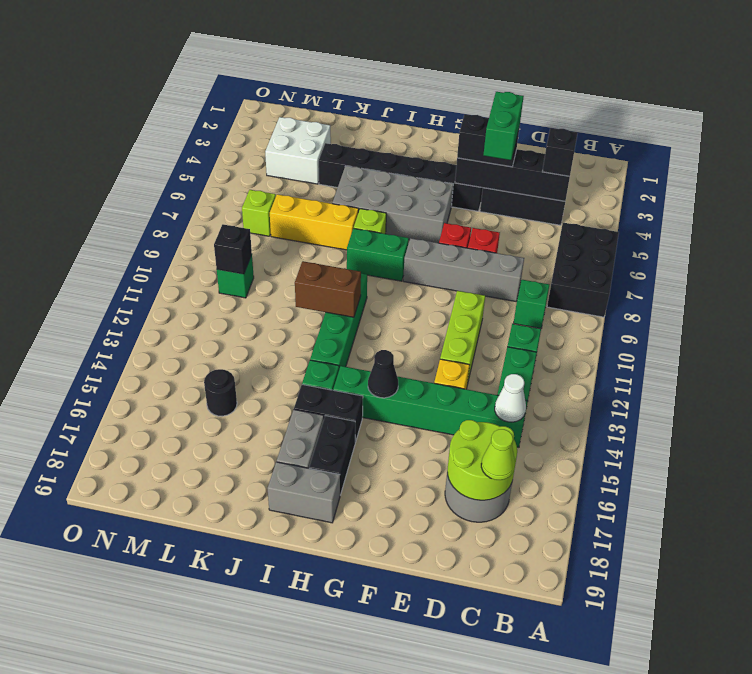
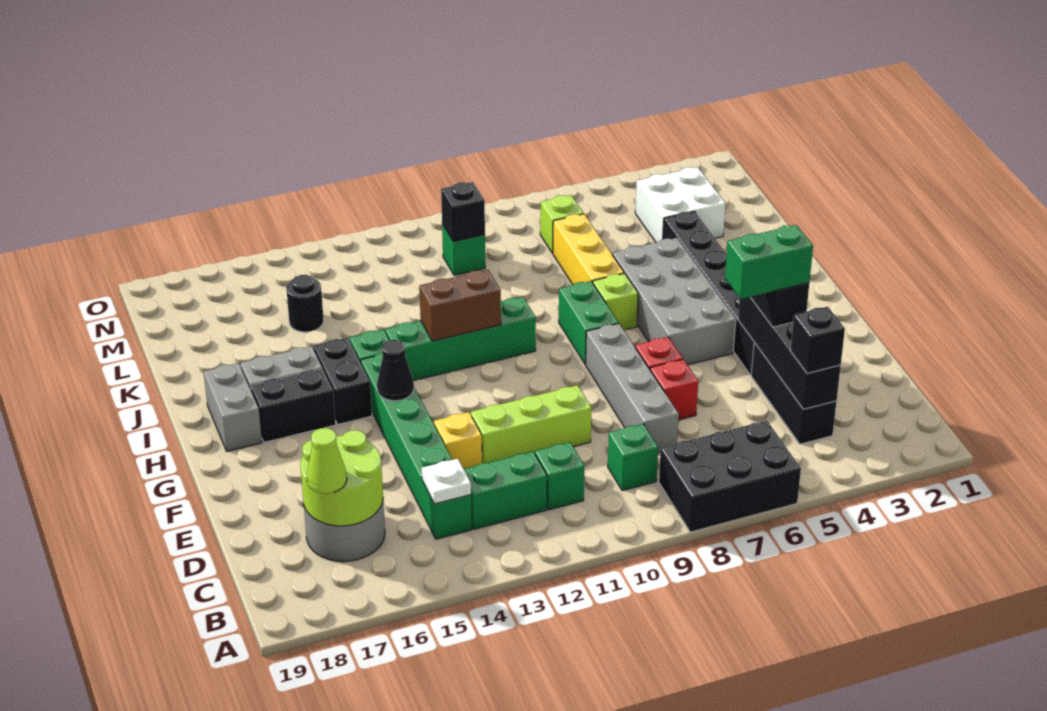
white cone C14 level 2 -> white plate C14 level 2
brown brick I11:J11 level 2 -> brown brick I11:I12 level 2

